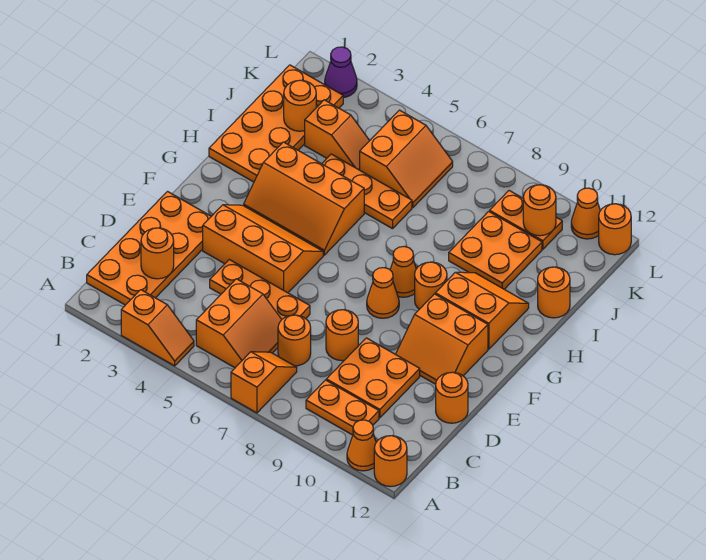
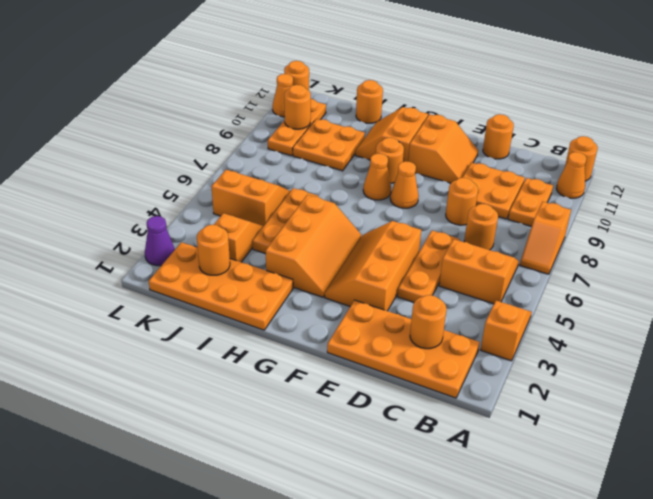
orange slope A7:B7 level 1 top A -> orange slope A7:A8 level 1 top 8
orange plate K9:K10 level 1 -> orange plate K9:K11 level 1

